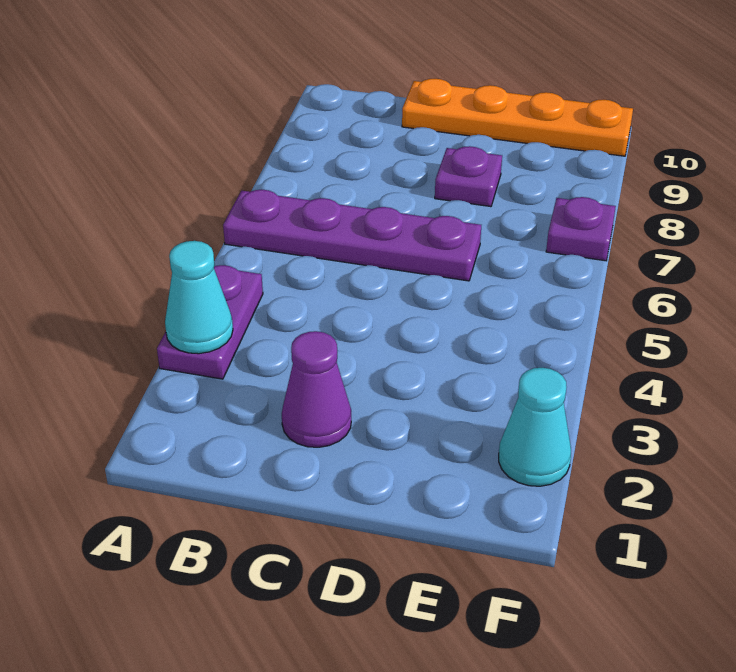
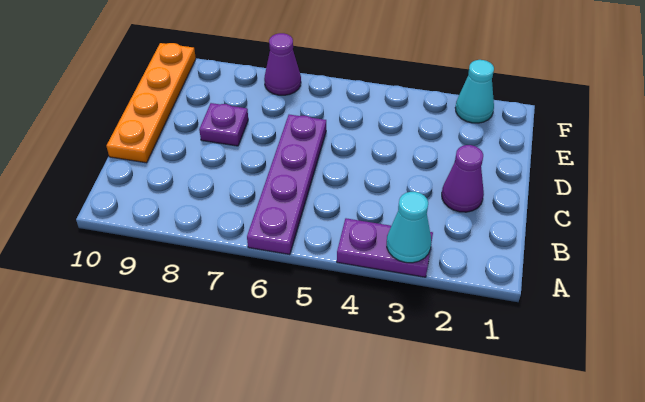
purple plate F7 level 1 -> purple cone F7 level 1

